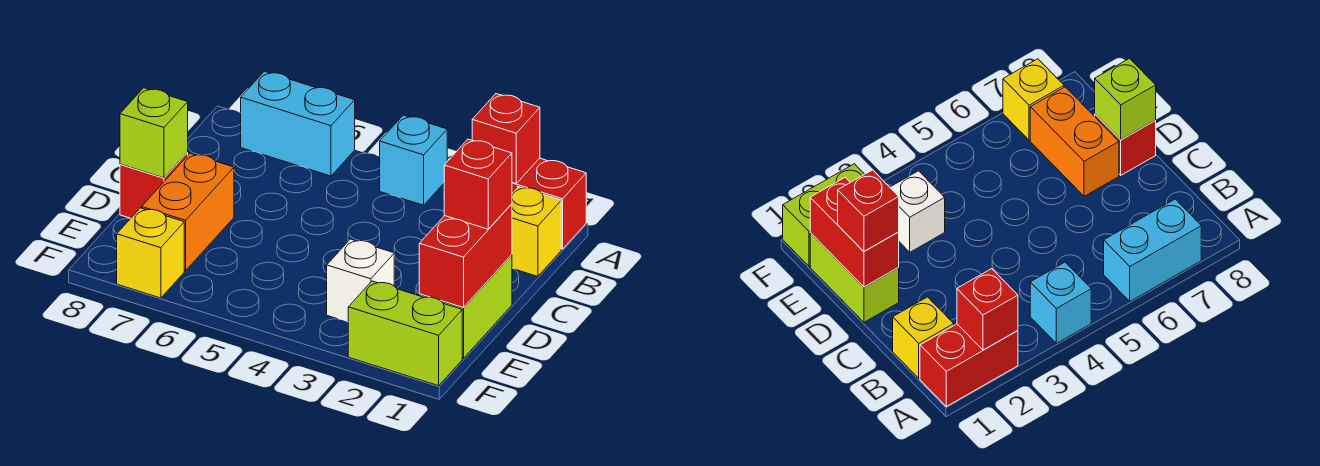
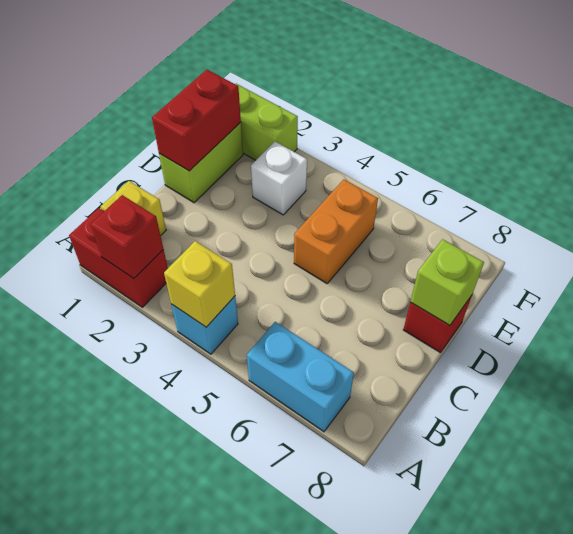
red brick D1 level 3 -> none
orange brick D7:E7 level 1 -> orange brick D5:E5 level 1
yellow brick F7 level 1 -> yellow brick A4 level 2

